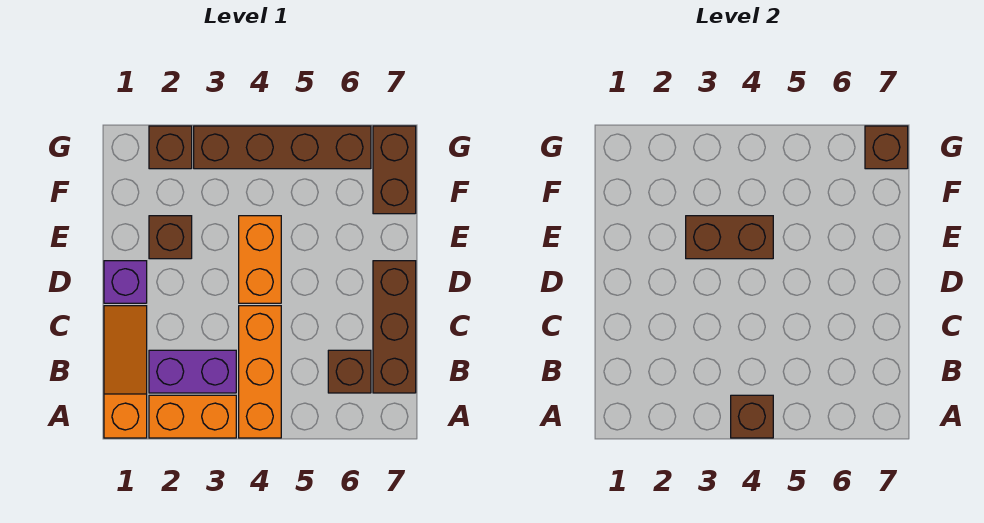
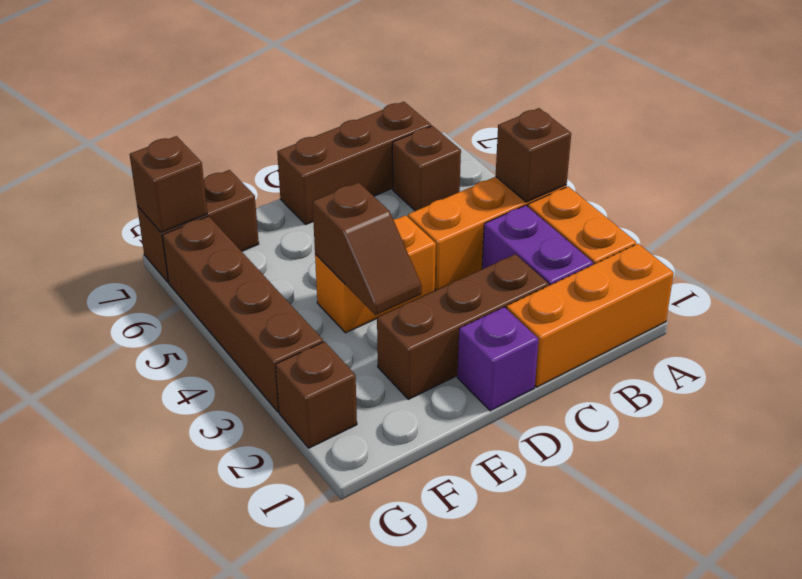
orange slope A1:C1 level 1 top A -> orange brick A1:C1 level 1
brown brick E2 level 1 -> brown brick C2:E2 level 1
brown brick E3:E4 level 2 -> brown slope E3:E4 level 2 top 4

